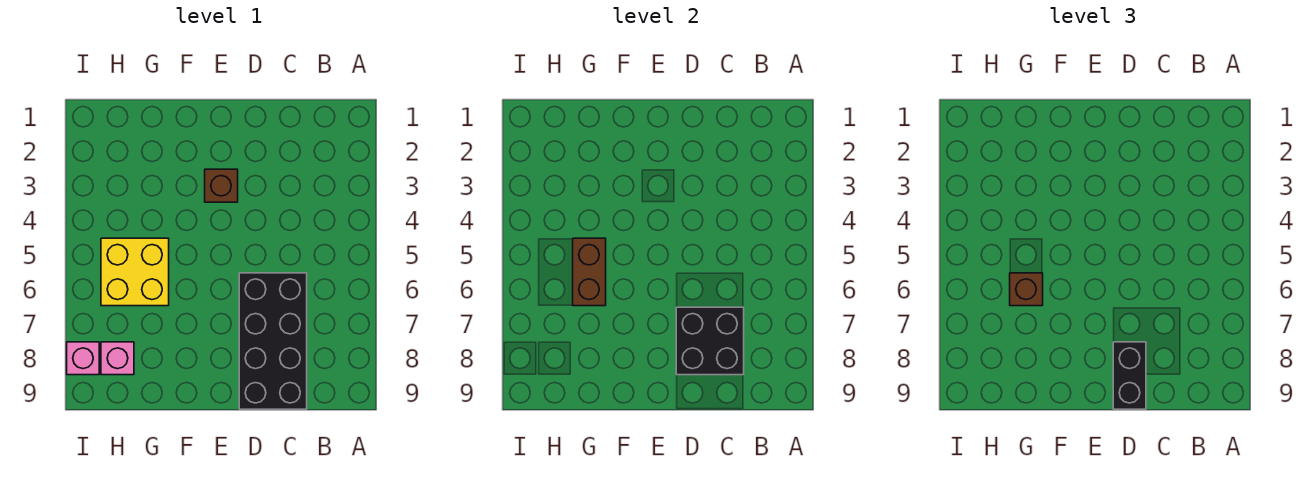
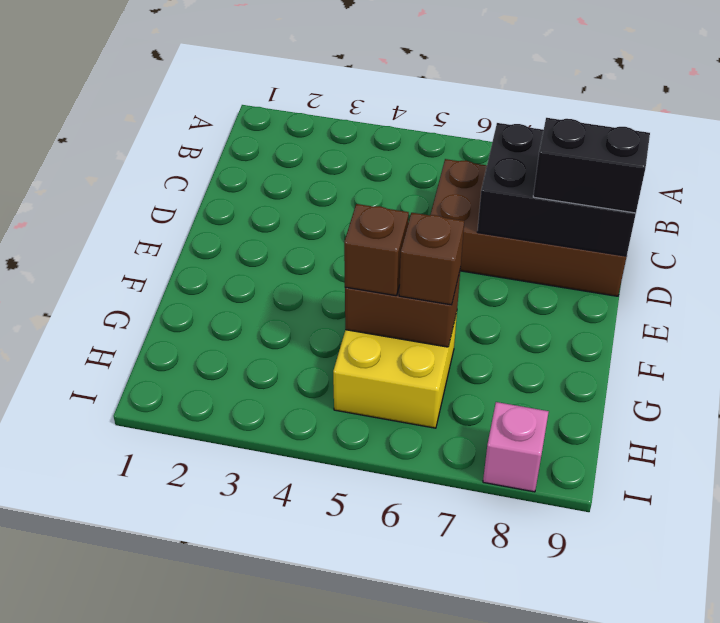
black brick C6:D9 level 1 -> brown brick C6:D9 level 1
black brick C7:D8 level 2 -> black brick C7:D9 level 2
brown brick E3 level 1 -> brown brick G5 level 3
pink brick H8 level 1 -> none

